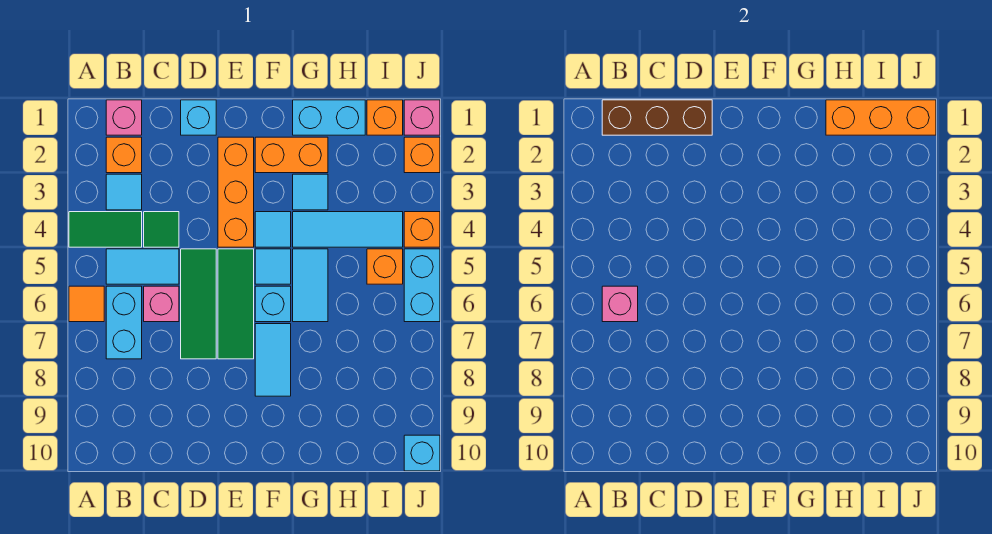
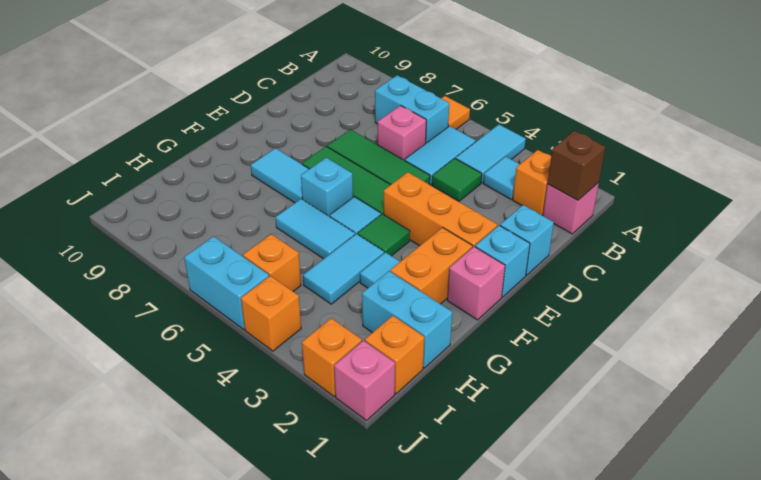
green tile A4:B4 level 1 -> cyan tile A4:B4 level 1
brown brick B1:D1 level 2 -> brown brick B1 level 2
pink brick B6 level 2 -> pink brick F1 level 1
cyan tile F4 level 1 -> green tile F4 level 1
cyan brick G1:H1 level 1 -> cyan brick H1:H2 level 1
cyan tile G4:I4 level 1 -> cyan tile G4:H4 level 1
orange brick H1:J1 level 2 -> none
cyan brick J10 level 1 -> cyan brick E1 level 1

